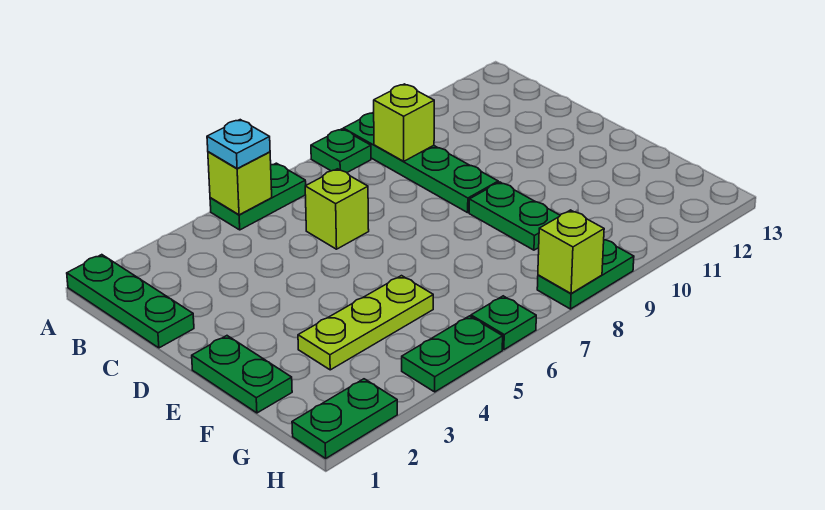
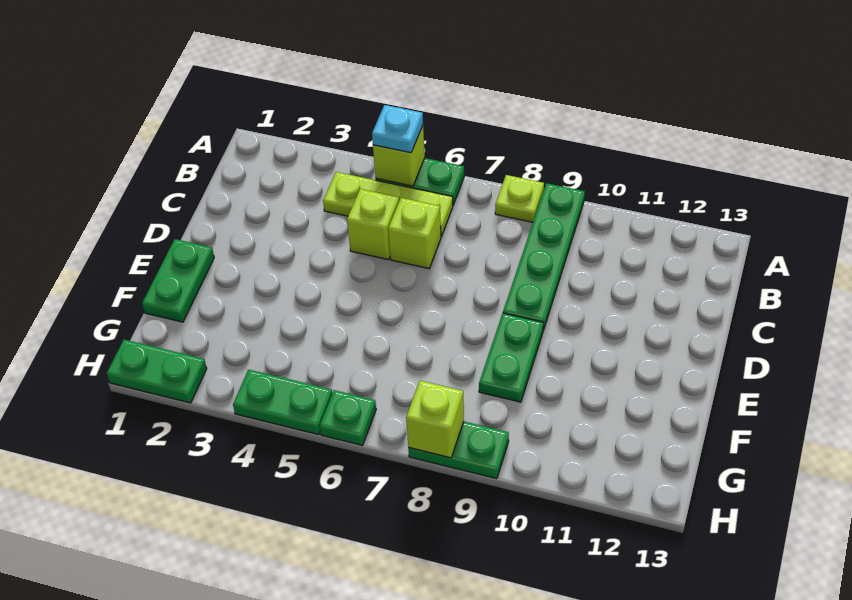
green plate A1:C1 level 1 -> none
green plate A8 level 1 -> lime plate A8 level 1
lime brick B9 level 2 -> lime brick C5 level 1
lime plate F3:F5 level 1 -> lime plate B4:B6 level 1

